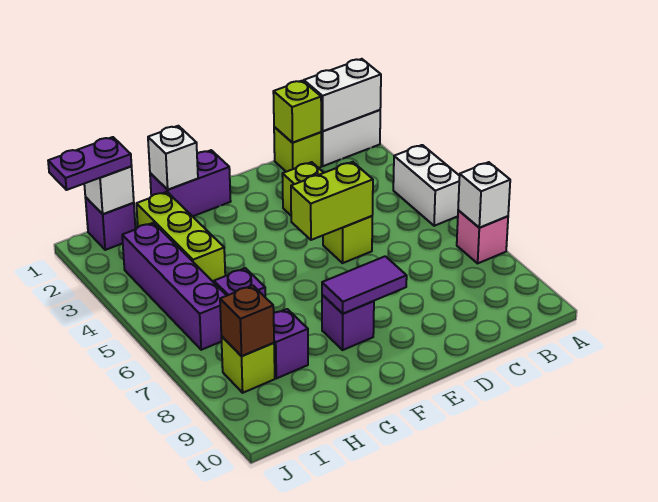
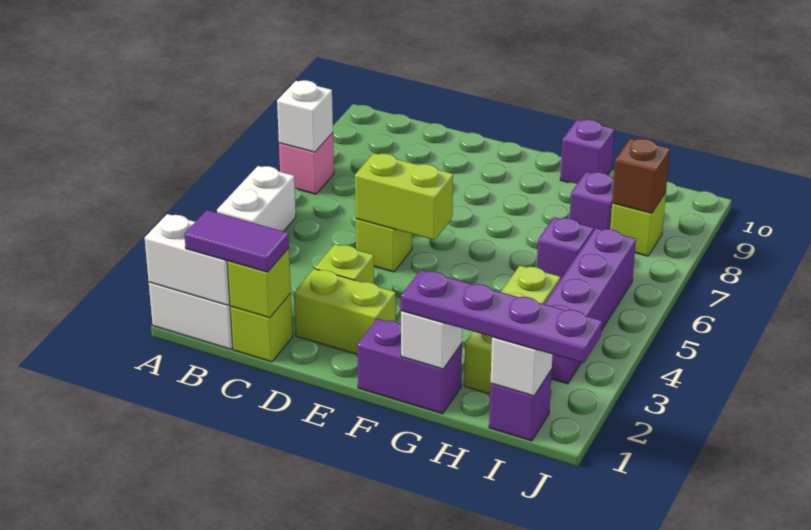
none -> lime brick D2:E2 level 1
purple tile E8:F8 level 2 -> purple tile B1:C1 level 3
purple brick F8 level 1 -> purple brick G10 level 1
purple plate I1:J1 level 3 -> purple plate G1:J1 level 3

